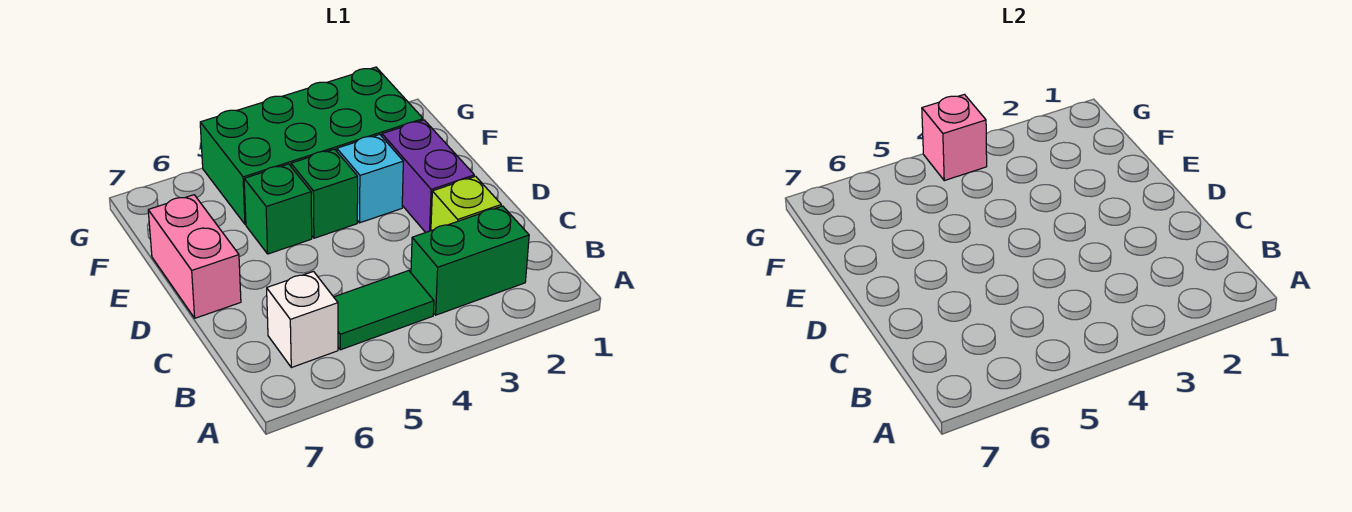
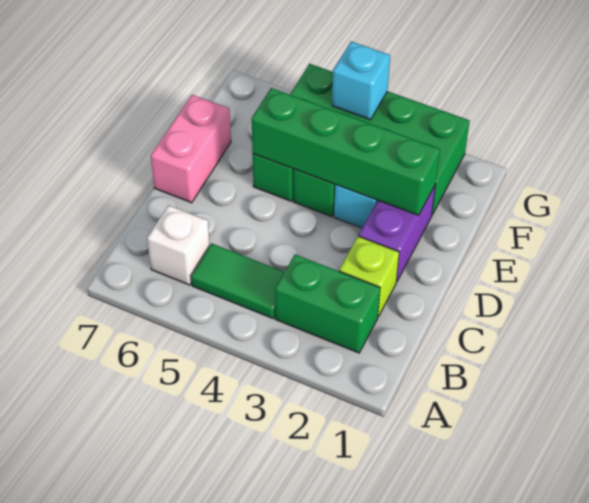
none -> green brick E2:E5 level 2
pink brick G4 level 2 -> cyan brick G4 level 2

